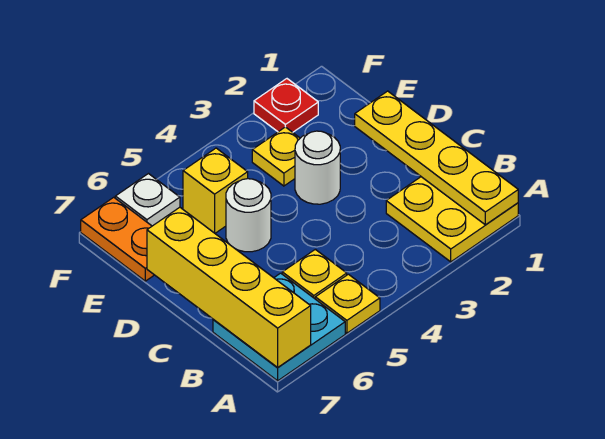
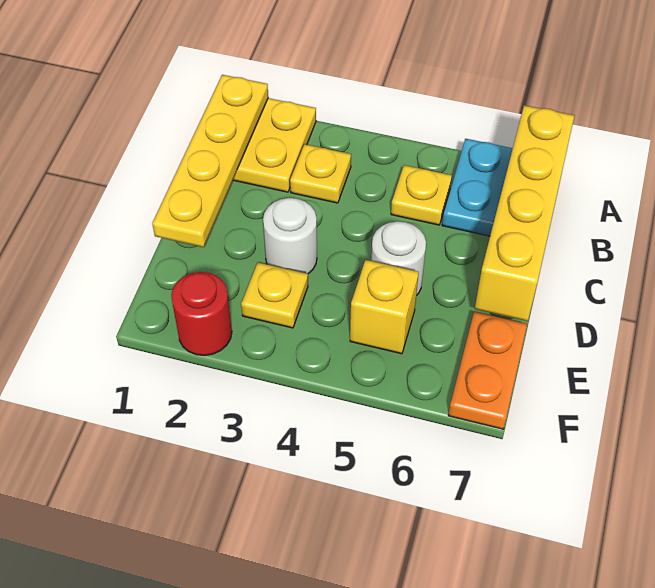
yellow plate A5 level 1 -> yellow plate B3 level 1
red plate F2 level 1 -> red round brick F2 level 1
white plate F6 level 1 -> none

